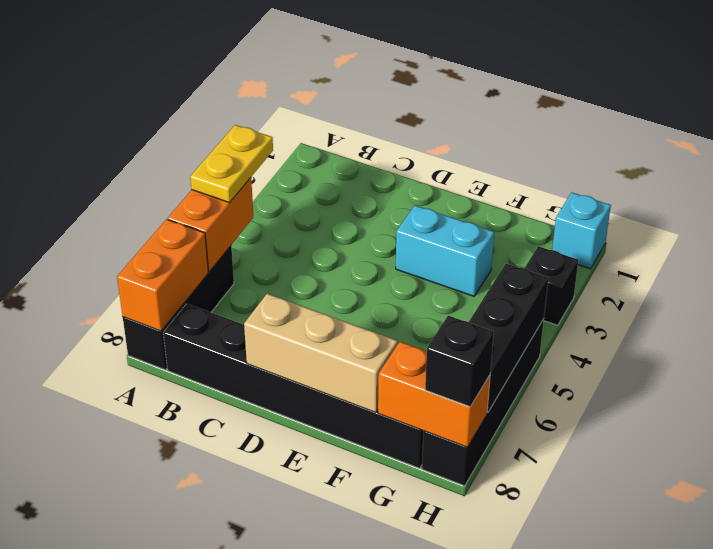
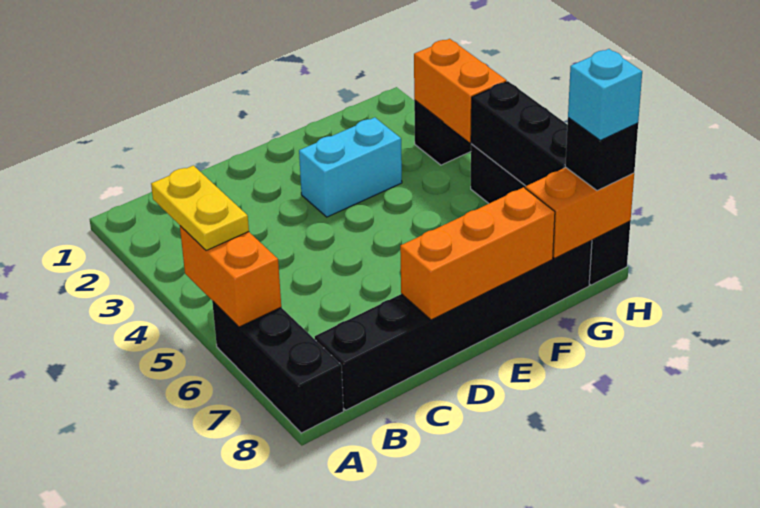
orange brick A7:A8 level 2 -> orange brick H3:H4 level 2
tan brick D8:F8 level 2 -> orange brick D8:F8 level 2
cyan brick H1 level 1 -> cyan brick H8 level 4

